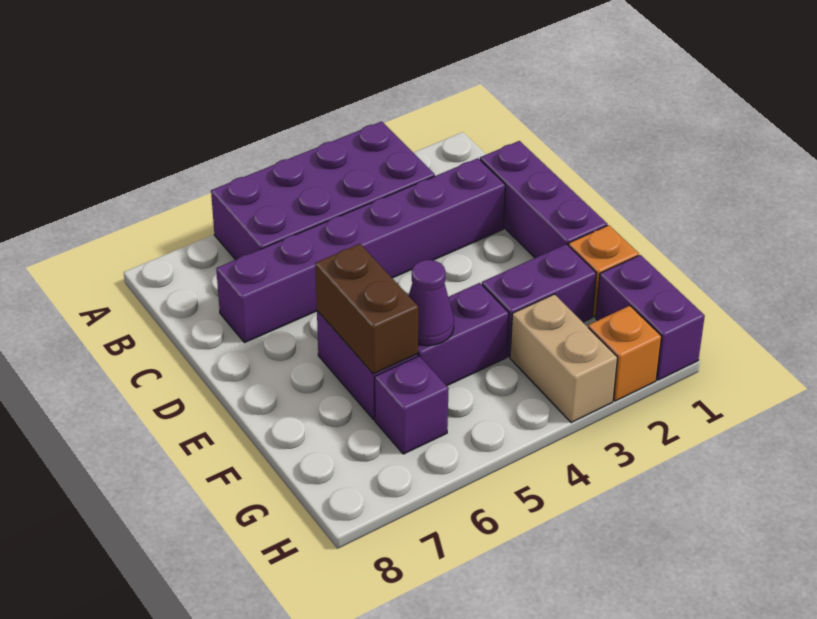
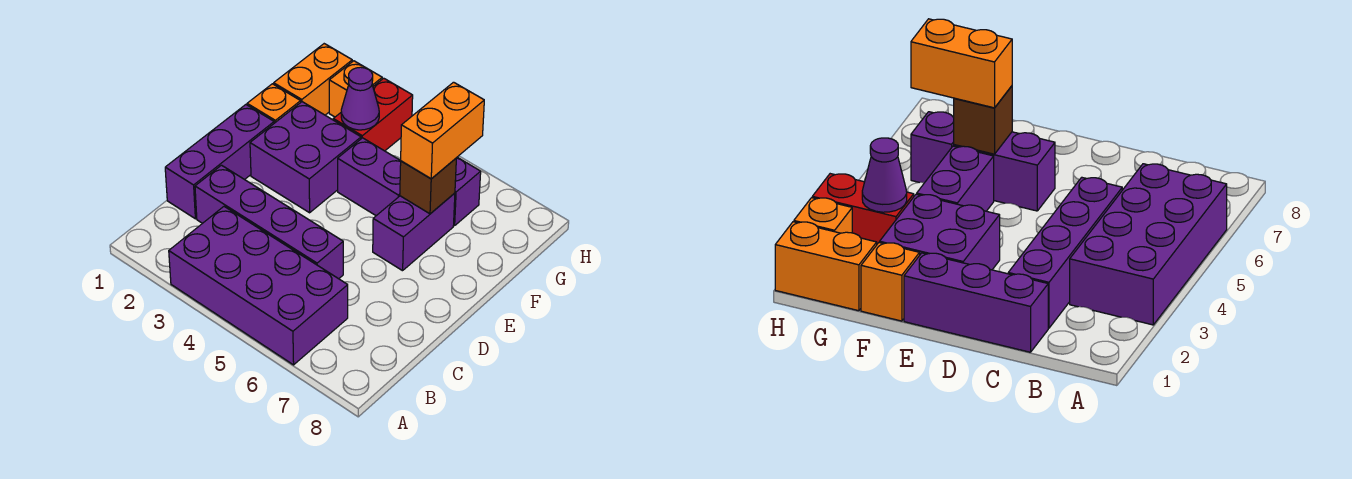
purple brick C2:C7 level 1 -> purple brick C2:C5 level 1
brown brick E6:F6 level 2 -> brown brick F6 level 2
purple brick F2:F3 level 1 -> purple brick E2:F3 level 1
purple cone F5 level 2 -> purple cone G3 level 2
none -> orange brick F6:G6 level 3
purple brick G1:H1 level 1 -> orange brick G1:H1 level 1
tan brick G3:H3 level 1 -> red brick G3:H3 level 1

